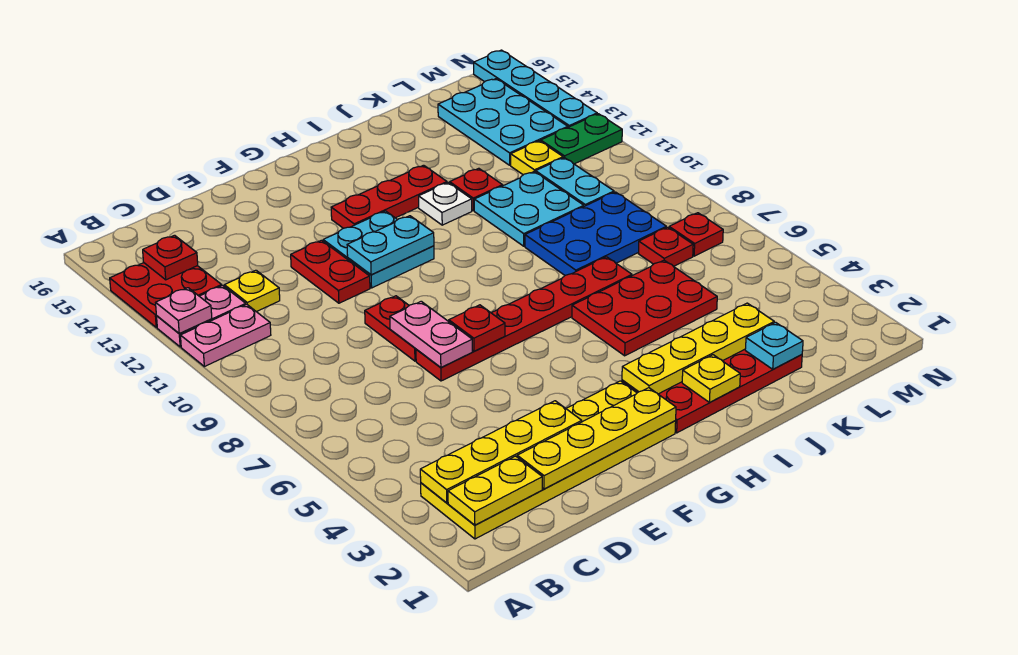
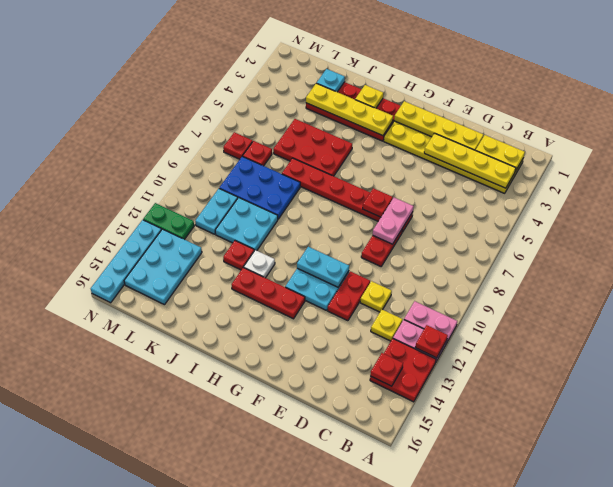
pink plate A12 level 2 -> red plate A12 level 2
yellow plate L12 level 1 -> yellow plate D11 level 1

